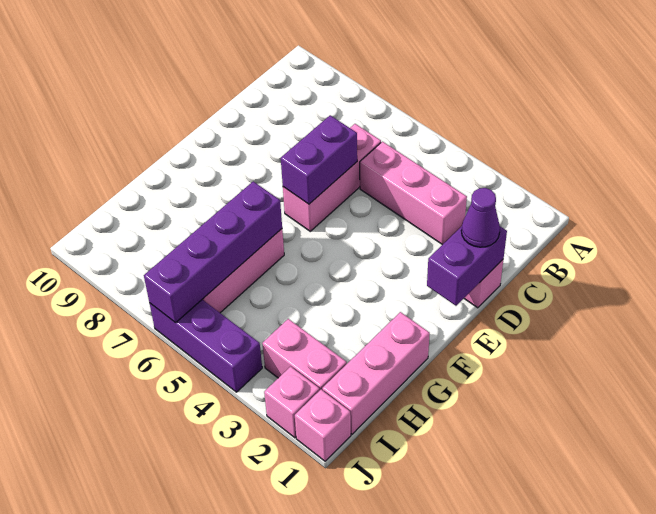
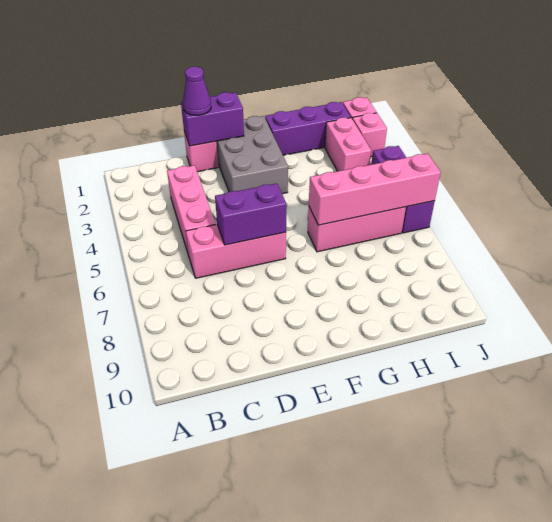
none -> grey brick E1:F3 level 1
pink brick G1:I1 level 1 -> purple brick G1:I1 level 1
purple brick G6:J6 level 2 -> pink brick G6:J6 level 2

